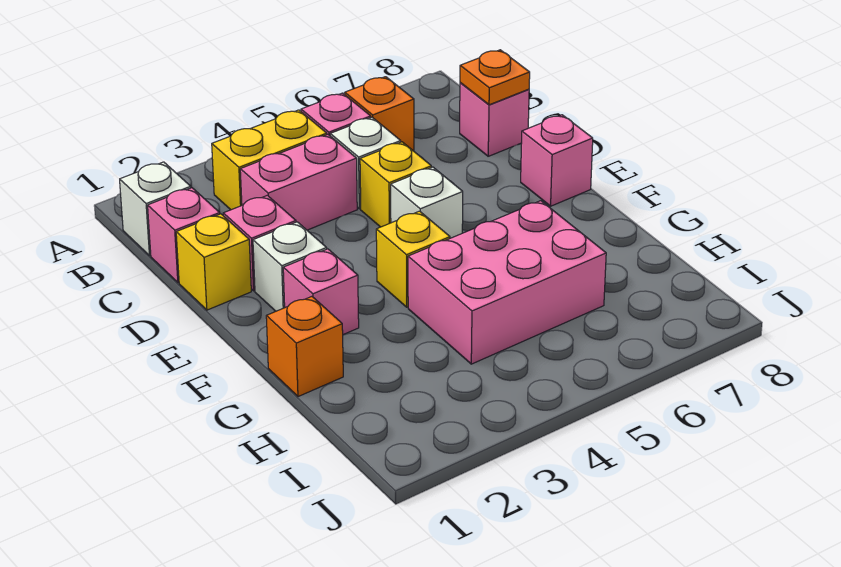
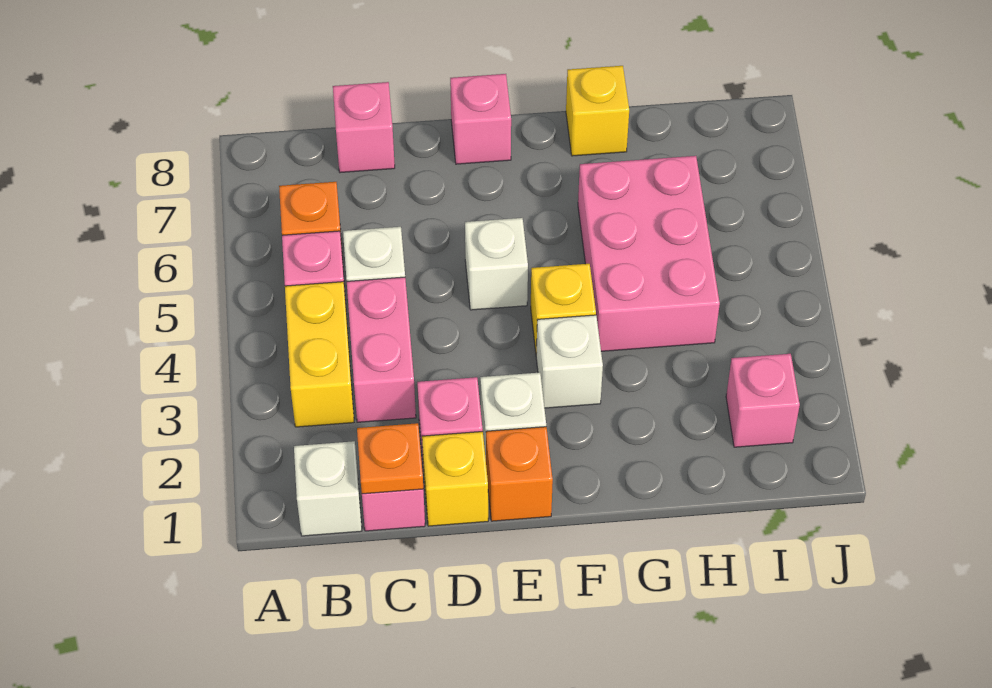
orange plate C8 level 2 -> orange plate C1 level 2
yellow brick D5 level 1 -> yellow brick G8 level 1
pink brick F2 level 1 -> pink brick I2 level 1
none -> white brick F3 level 1
orange brick G1 level 1 -> orange brick E1 level 1

